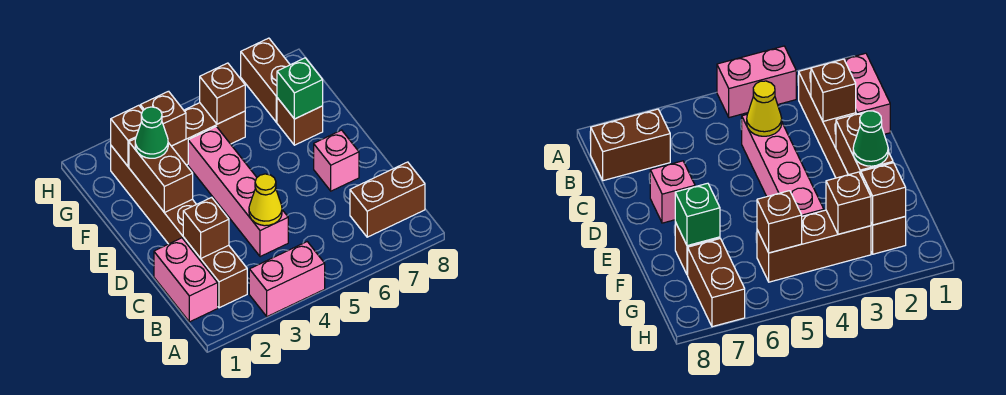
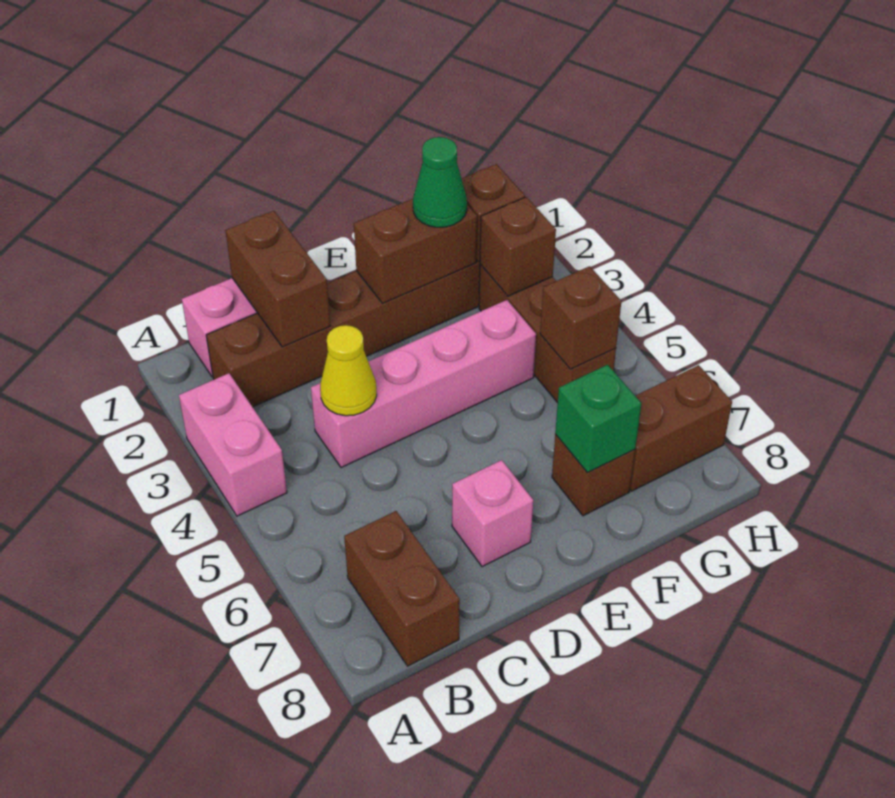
brown brick C2 level 2 -> brown brick C1:C2 level 2

